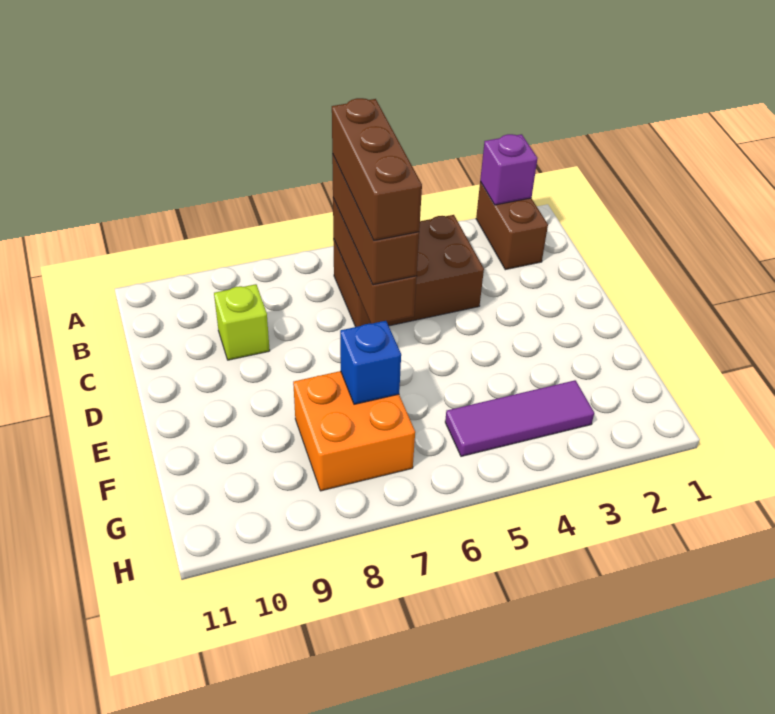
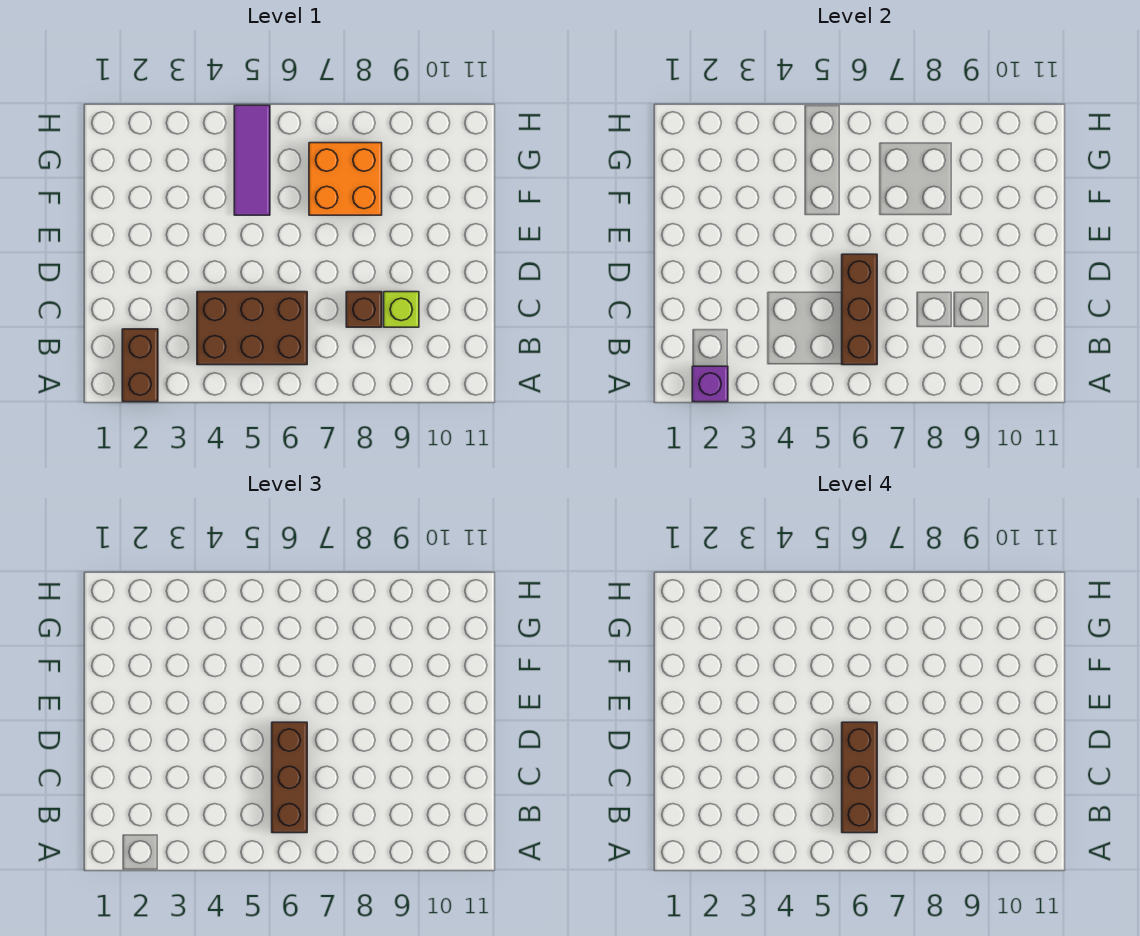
none -> brown brick C8 level 1
blue brick F7 level 2 -> none
purple tile G3:G5 level 1 -> purple tile F5:H5 level 1

